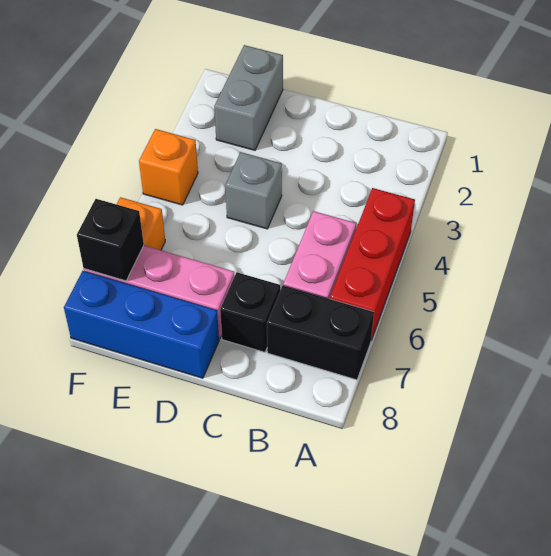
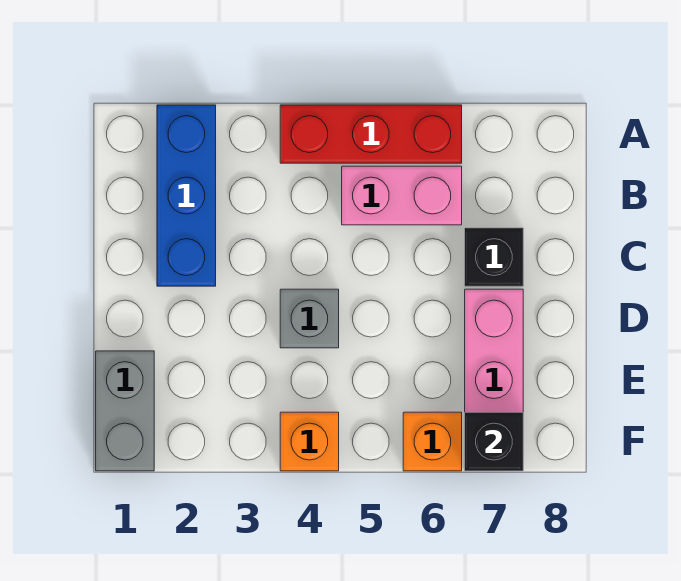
black brick A7:B7 level 1 -> none
blue brick D8:F8 level 1 -> blue brick A2:C2 level 1
grey brick E1:E2 level 1 -> grey brick E1:F1 level 1

